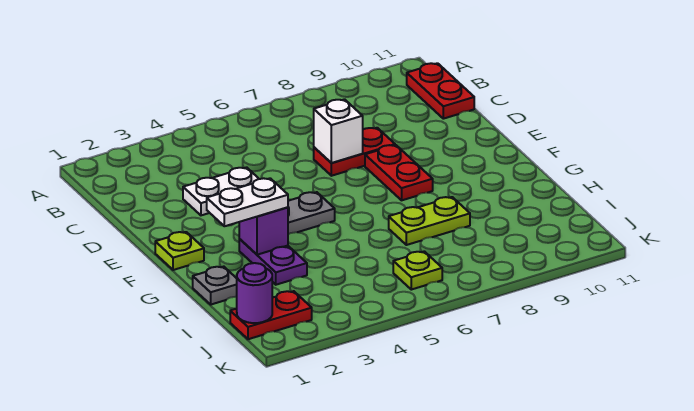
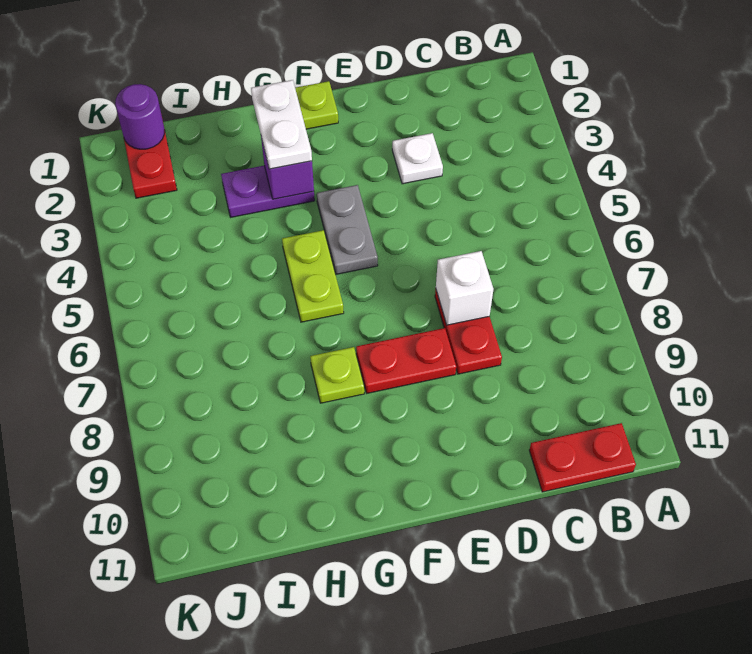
white plate D3:D4 level 1 -> white plate D3 level 1
grey plate H1 level 1 -> none
lime plate H7:H8 level 1 -> lime plate G5:G6 level 1
lime plate J6 level 1 -> lime plate G8 level 1

